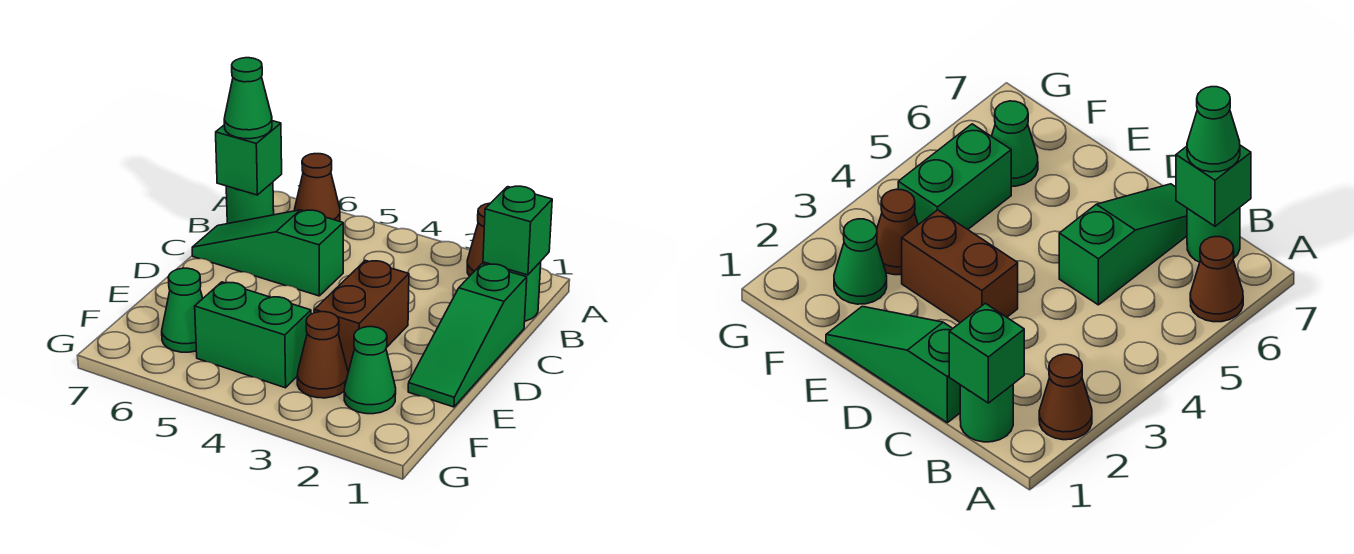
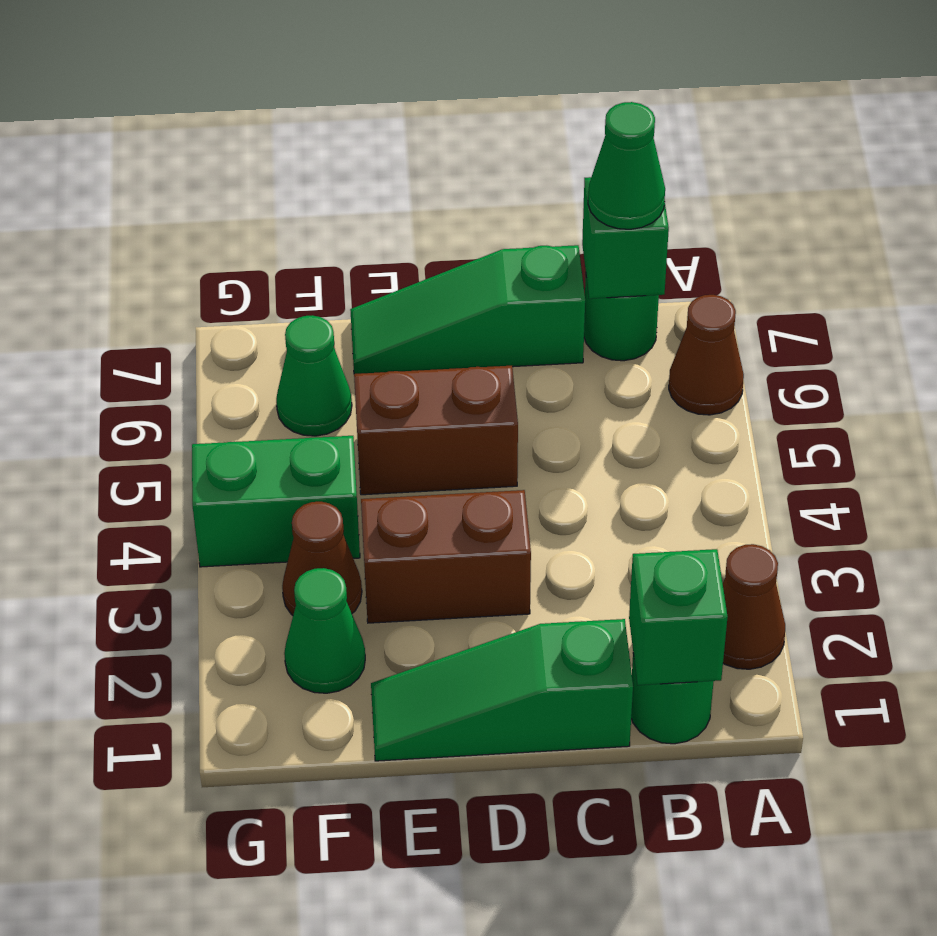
green slope C5:C7 level 1 top 5 -> green slope C7:E7 level 1 top C
none -> brown brick D5:E5 level 1
green brick F4:F5 level 1 -> green brick F4:G4 level 1

